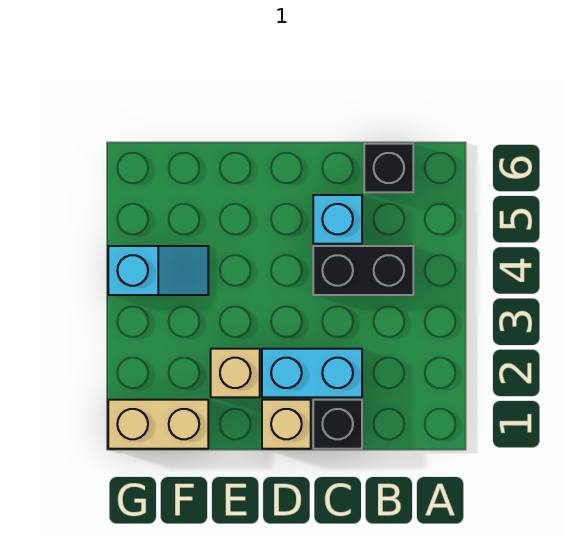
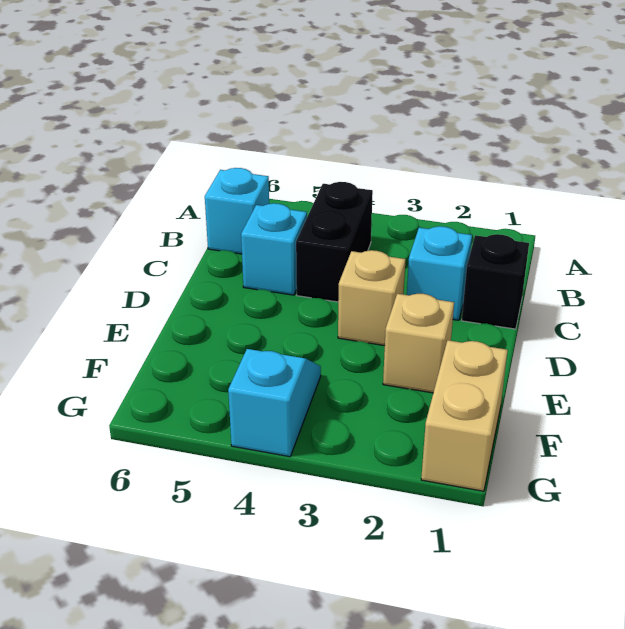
black brick B6 level 1 -> cyan brick B6 level 1
cyan brick C2:D2 level 1 -> cyan brick C2 level 1
tan brick D1 level 1 -> tan brick D3 level 1

